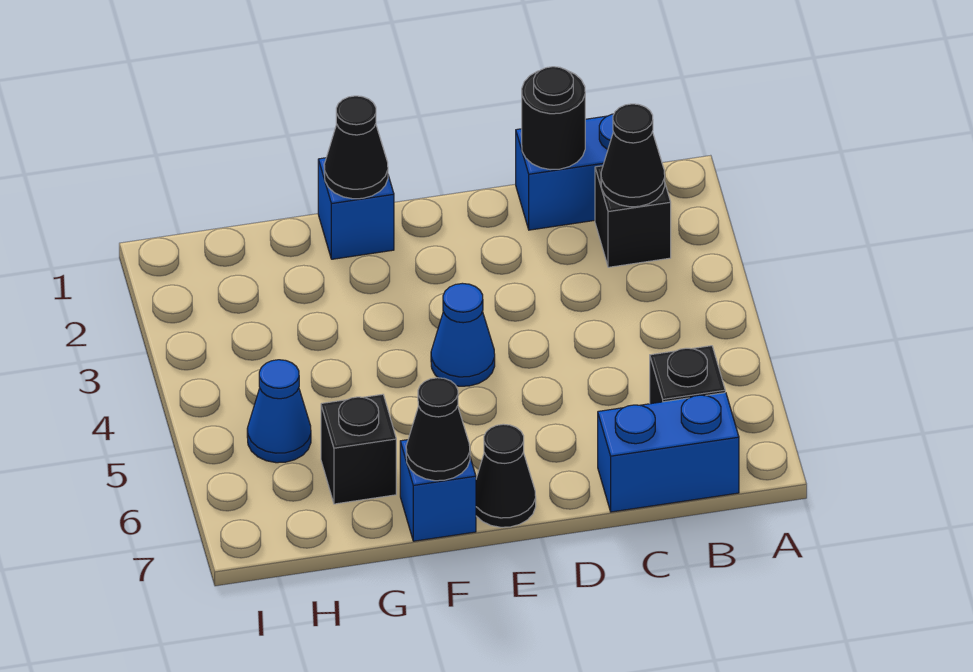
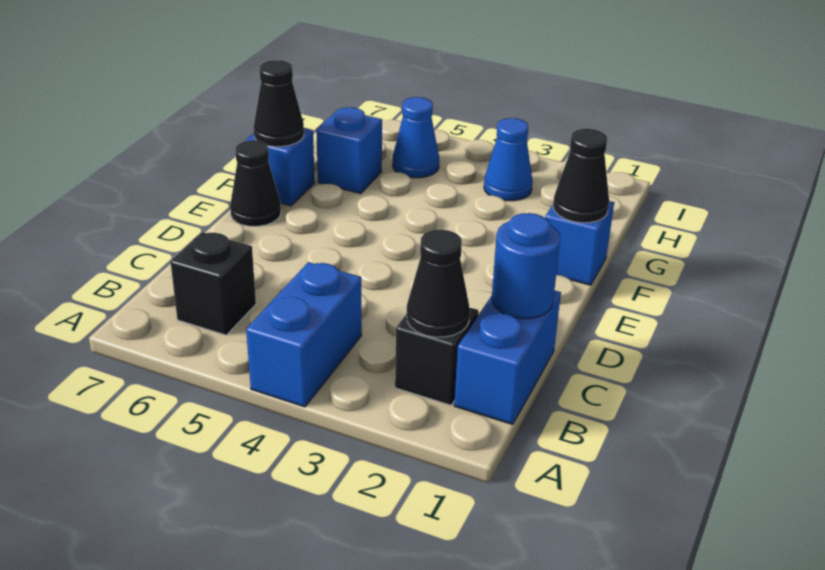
blue brick B7:C7 level 1 -> blue brick A4:B4 level 1
black round brick C1 level 2 -> blue round brick C1 level 2
blue cone E4 level 1 -> blue cone H3 level 1
black brick G6 level 1 -> blue brick G6 level 1

